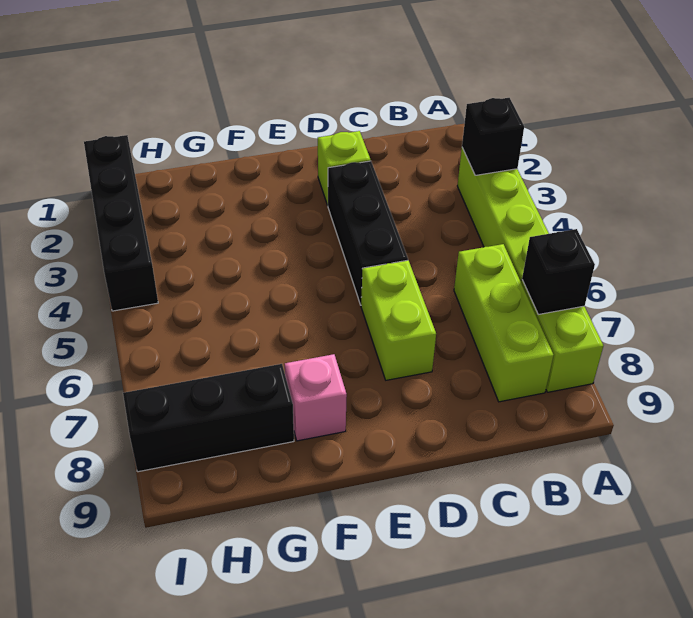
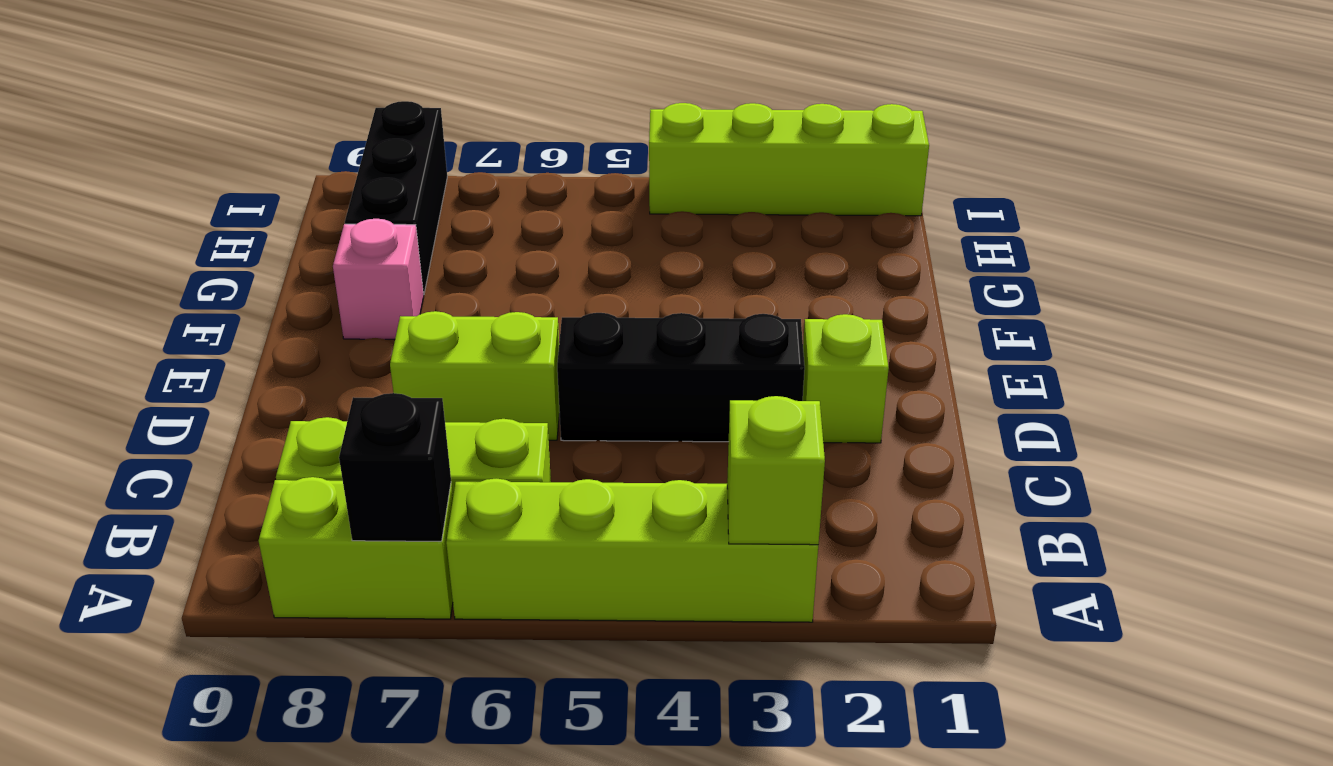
black brick A3 level 2 -> lime brick A3 level 2
black brick I1:I4 level 1 -> lime brick I1:I4 level 1

